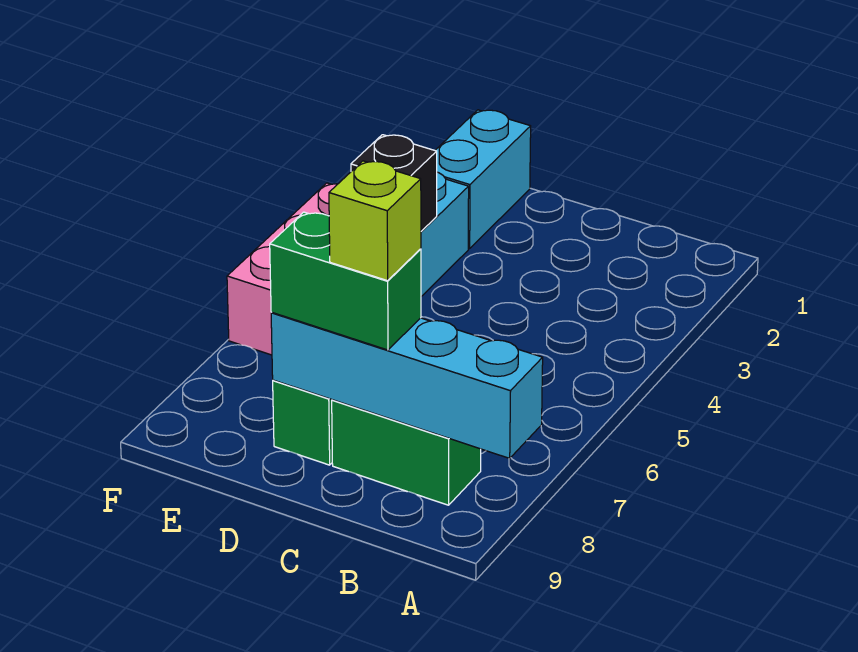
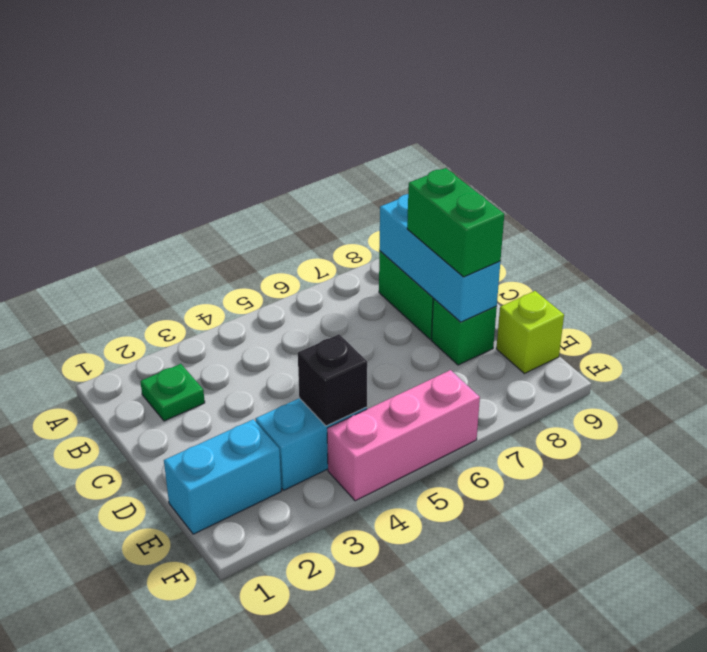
cyan brick A8:D8 level 2 -> cyan brick B8:D8 level 2
none -> green plate B2 level 1
lime brick C8 level 4 -> lime brick E9 level 1

